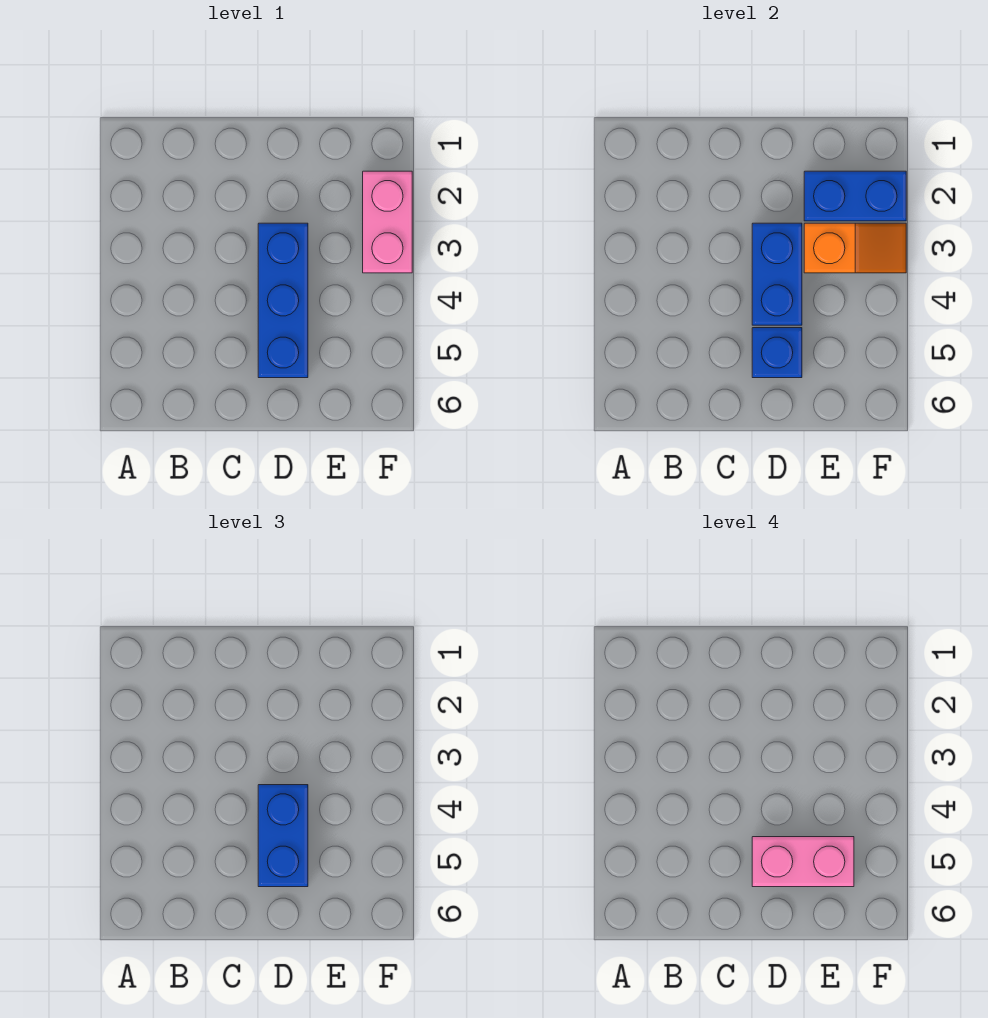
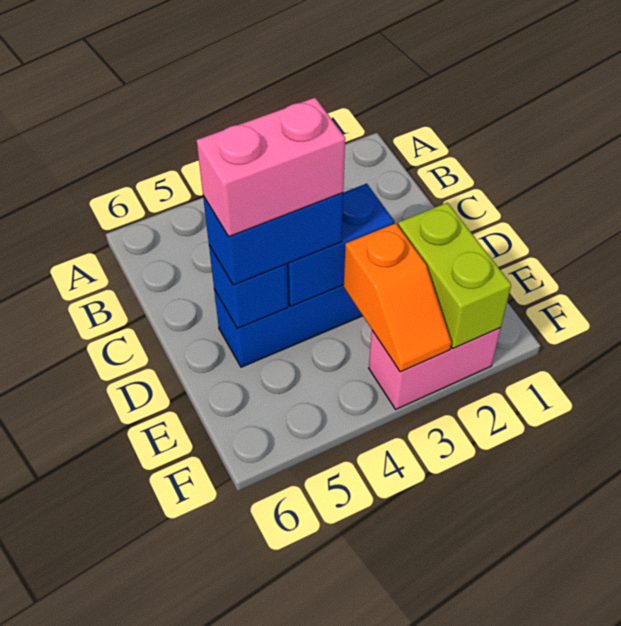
pink brick D5:E5 level 4 -> pink brick D4:D5 level 4
blue brick E2:F2 level 2 -> lime brick E2:F2 level 2

